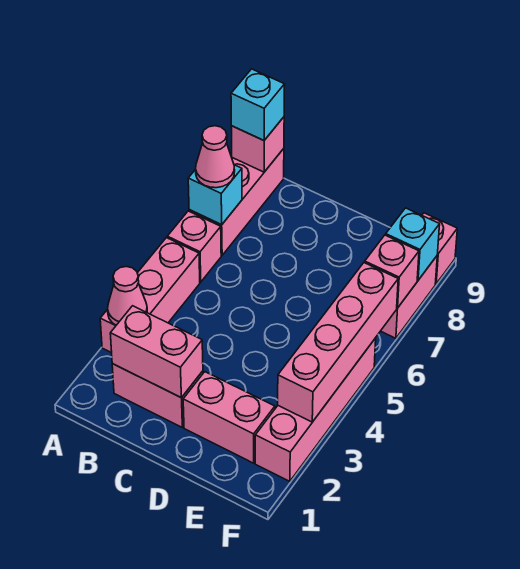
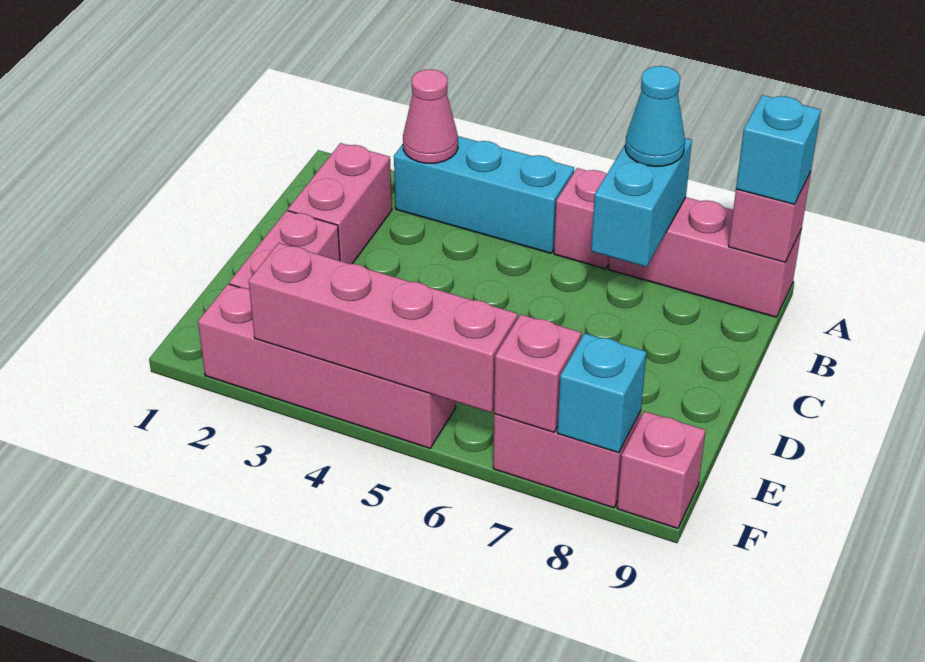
pink brick A3:A5 level 1 -> cyan brick A3:A5 level 1
cyan brick A7 level 2 -> cyan brick A7:B7 level 2
pink cone A7 level 3 -> cyan cone A7 level 3
pink brick B2:C2 level 2 -> none

